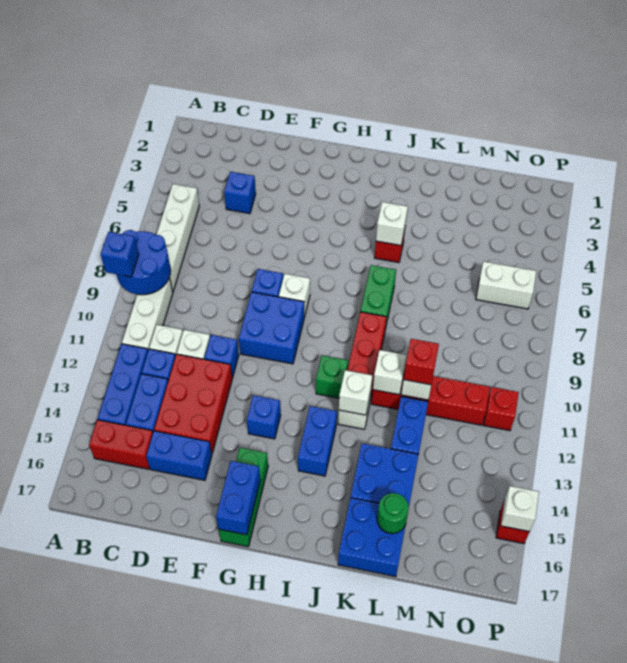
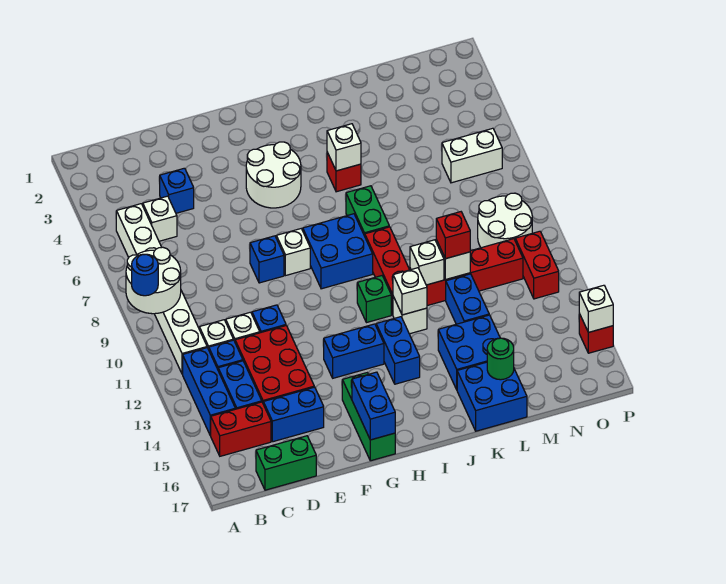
blue round brick A8:B9 level 2 -> white round brick A8:B9 level 2
blue brick A9 level 3 -> blue round brick A9 level 3
none -> white brick C5 level 1
none -> green brick C17:D17 level 1
blue brick F9:G10 level 1 -> blue brick H8:I9 level 1
none -> white round brick G4:H5 level 1
blue brick G13 level 1 -> blue brick G13:H13 level 1
none -> white round brick N9:O10 level 1
red brick O11 level 1 -> red brick O11:O12 level 1

